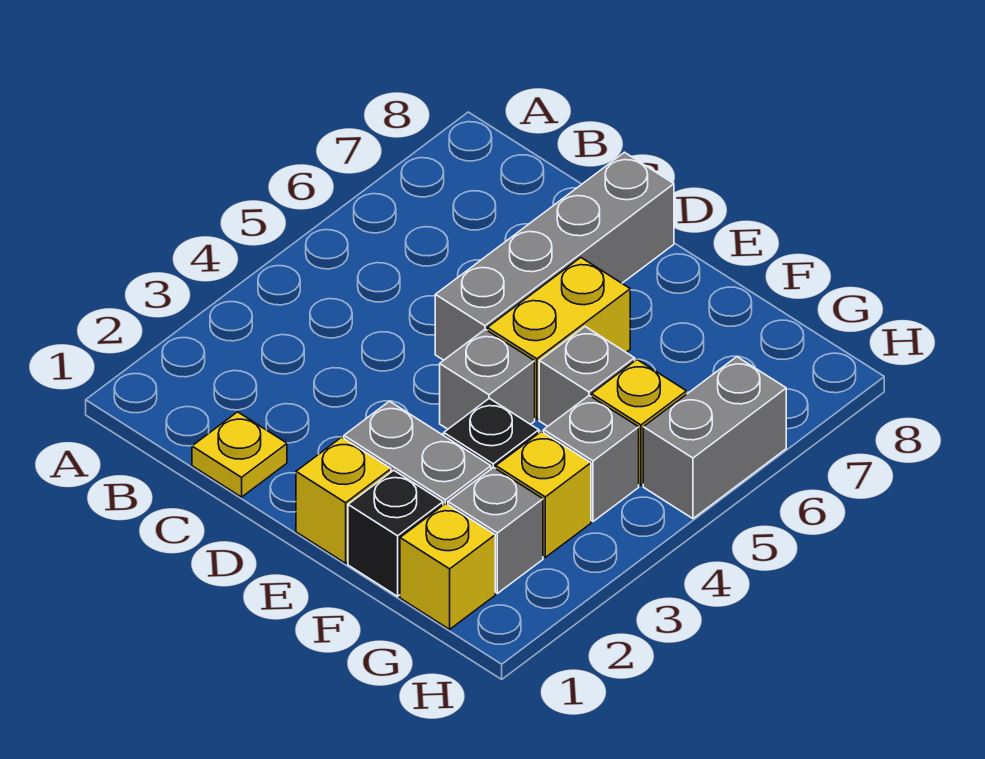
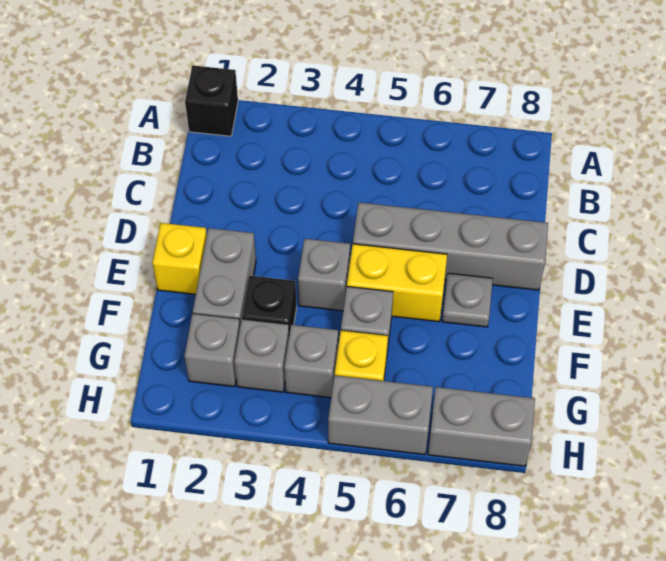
yellow plate C1 level 1 -> none
none -> grey plate E7 level 1
black brick F1 level 1 -> black brick A1 level 1
yellow brick G1 level 1 -> none
yellow brick G3 level 1 -> grey brick G3 level 1
none -> grey brick H7:H8 level 1

